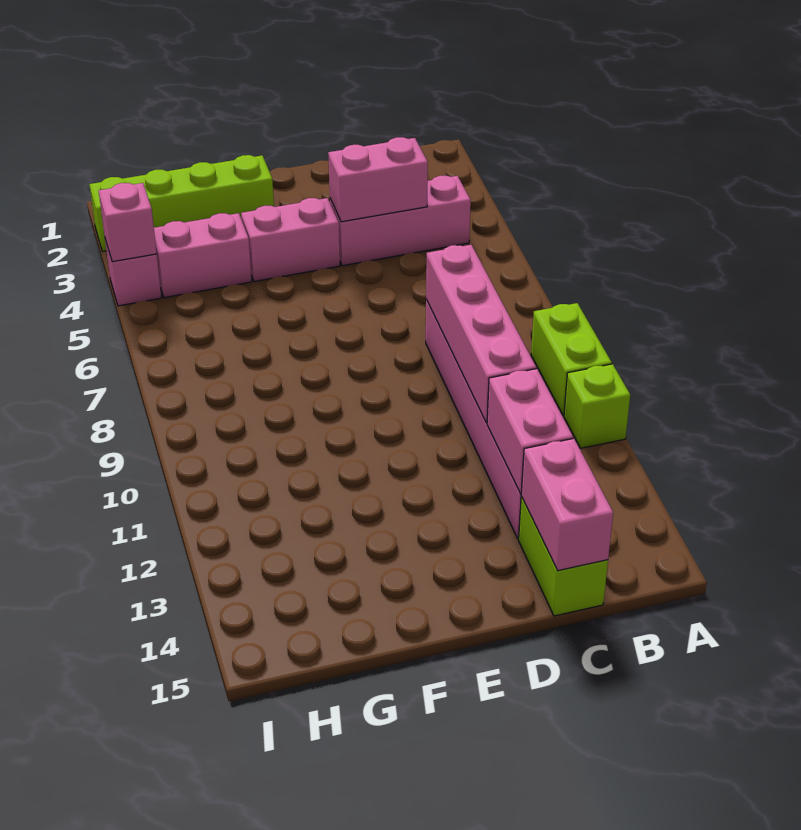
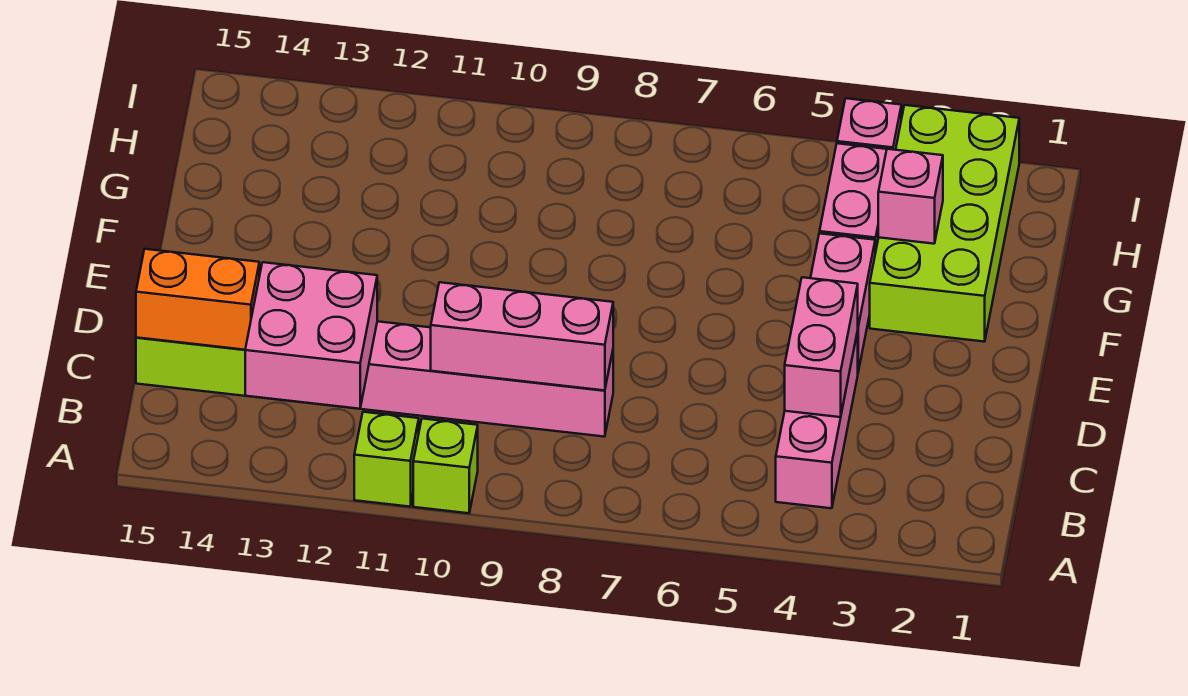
lime brick A9:A10 level 1 -> lime brick A10 level 1
pink brick C8:C11 level 2 -> pink brick C8:C10 level 2
pink brick C12:C13 level 2 -> pink brick B12:C13 level 2
pink brick C14:C15 level 2 -> orange brick C14:C15 level 2
lime brick F2:I2 level 1 -> lime brick F2:I3 level 1
pink brick I4 level 2 -> pink brick G3 level 2

